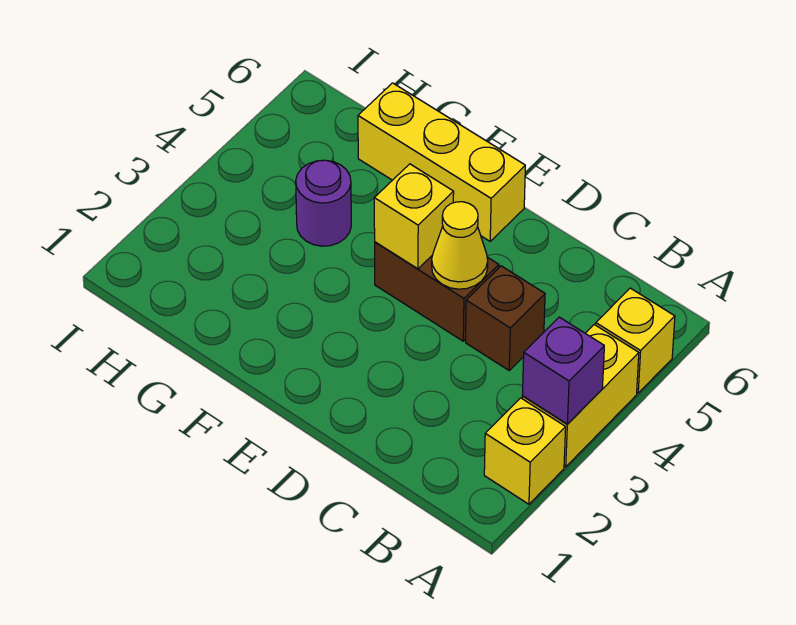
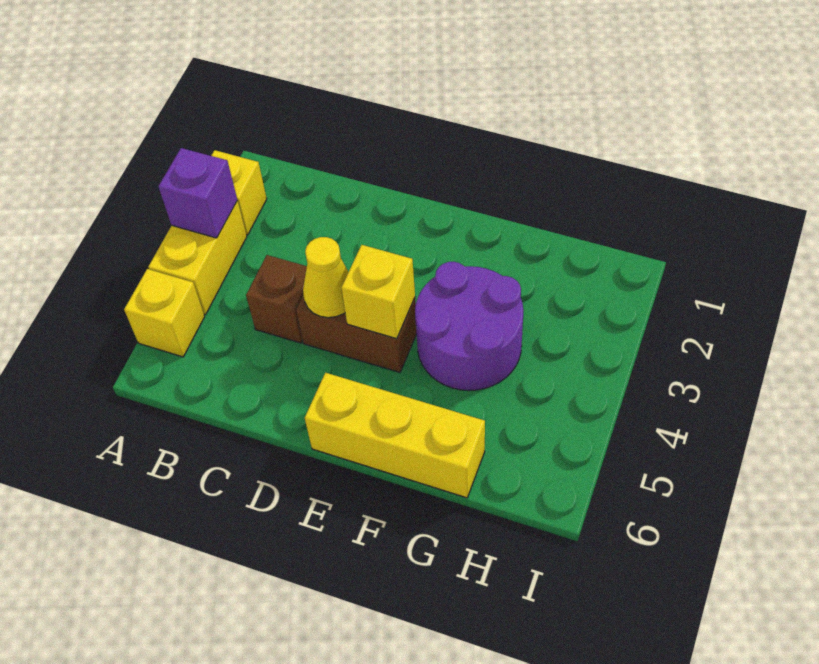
purple round brick G4 level 1 -> purple round brick F3:G4 level 1

